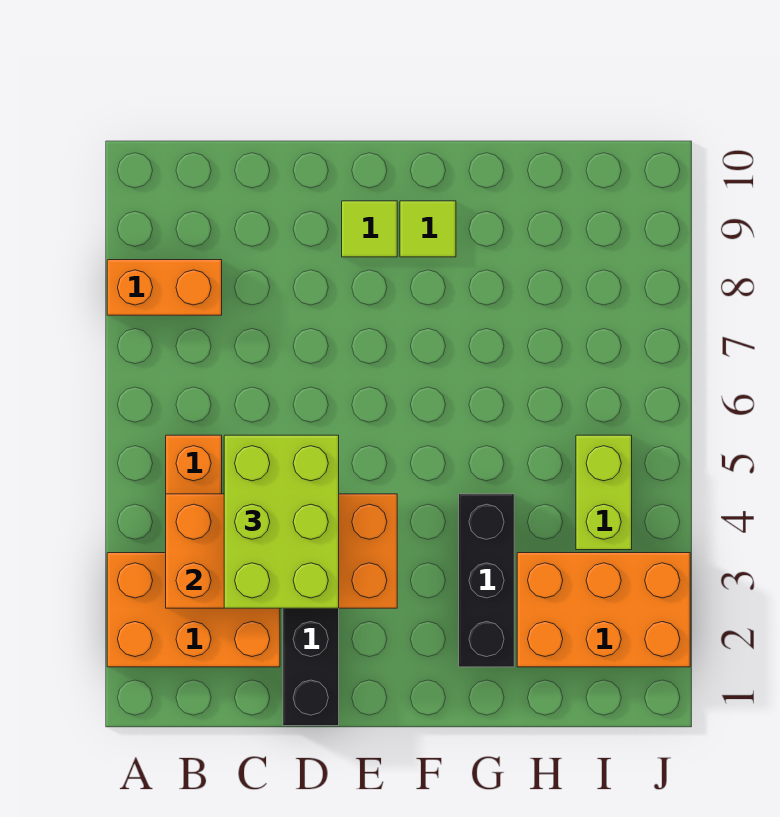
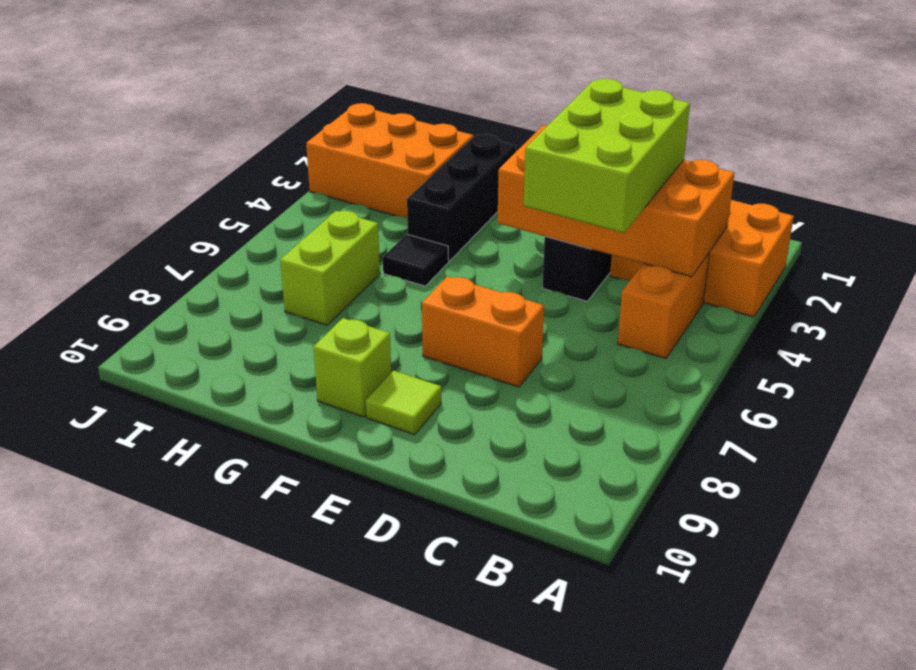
orange brick A8:B8 level 1 -> orange brick D7:E7 level 1
lime tile F9 level 1 -> lime brick F9 level 1
none -> black tile G5 level 1
lime brick I4:I5 level 1 -> lime brick H6:H7 level 1

